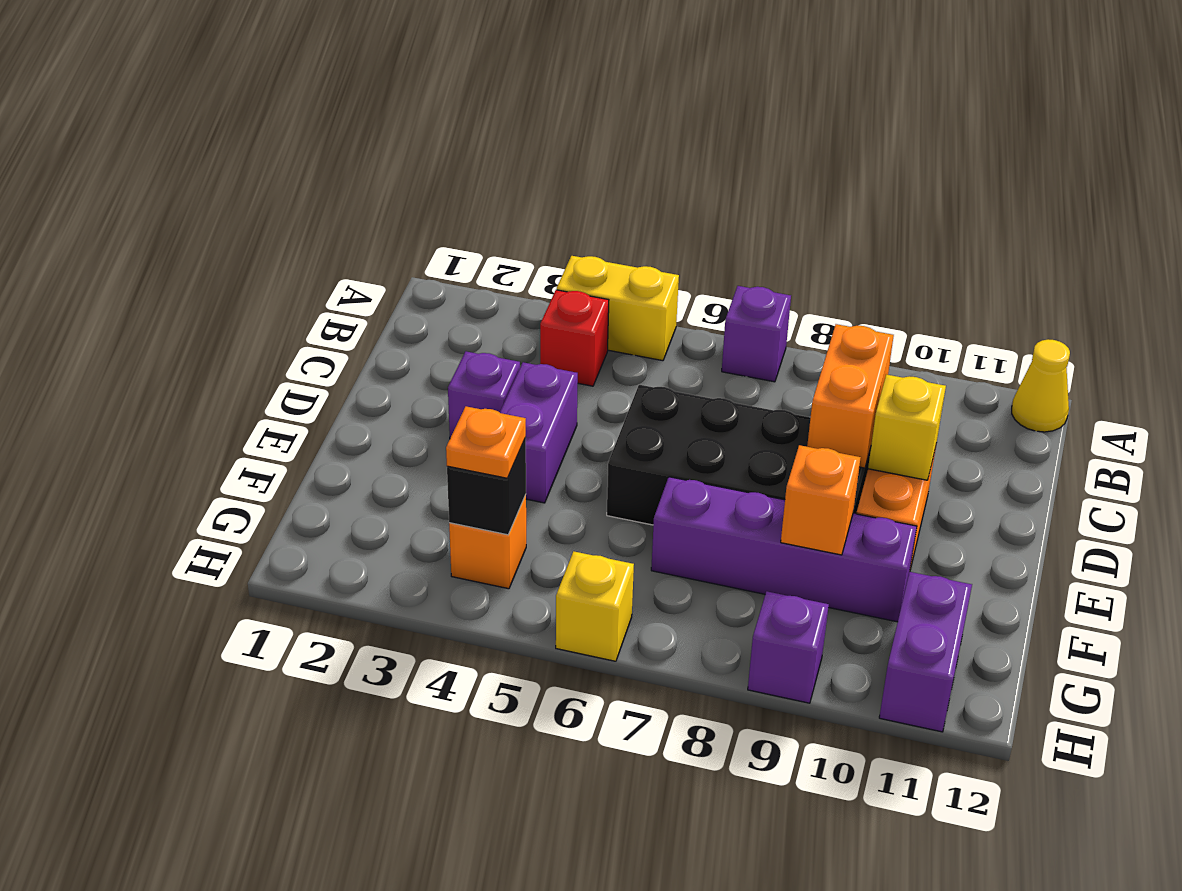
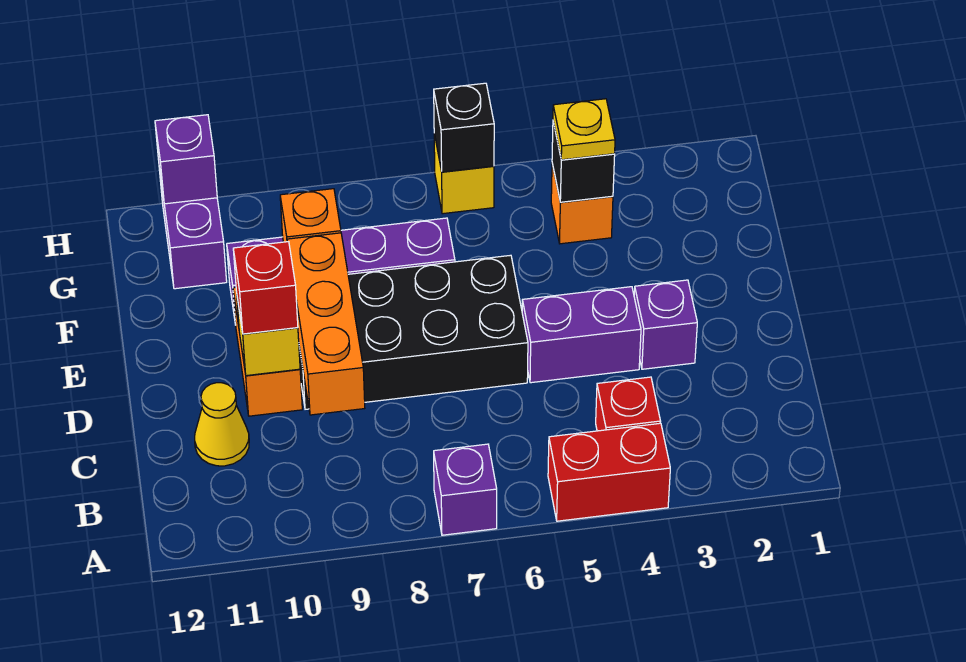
yellow brick A4:A5 level 1 -> red brick A4:A5 level 1
yellow cone A12 level 1 -> yellow cone C11 level 1
orange brick C9:D9 level 2 -> orange brick C9:E9 level 2
purple brick D4:E4 level 1 -> purple brick D4:D5 level 1
none -> red brick D10 level 3
orange plate G4 level 3 -> yellow plate G4 level 3
none -> black brick H6 level 2
purple brick H9 level 1 -> purple brick H11 level 2

